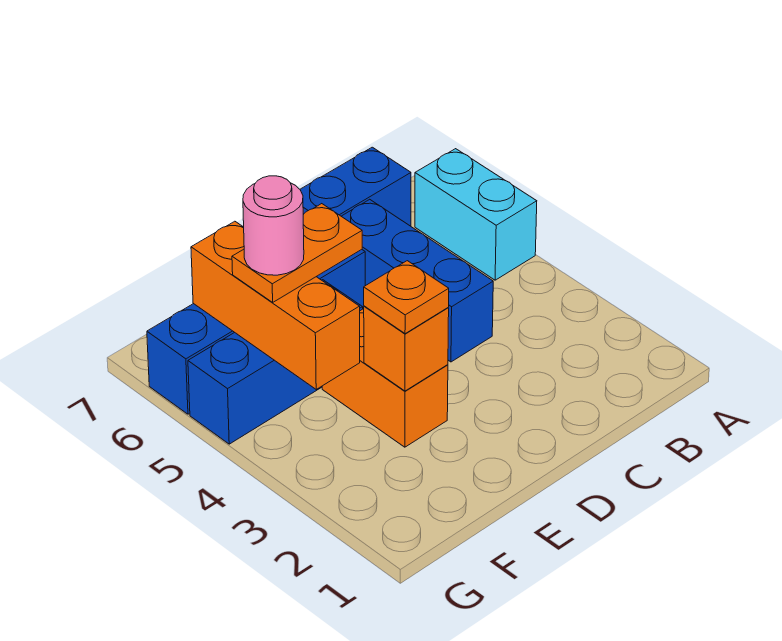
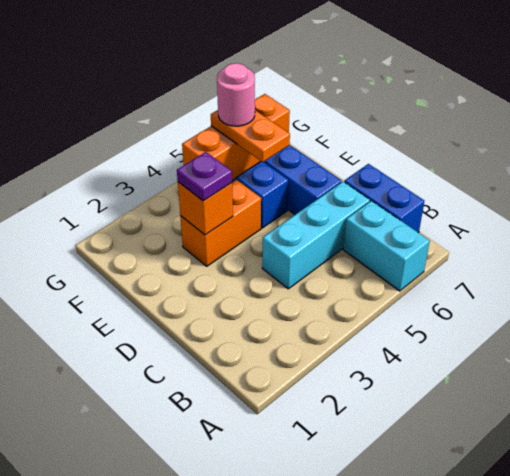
cyan brick A5:A6 level 1 -> cyan brick A6:B6 level 1
blue brick C4:C6 level 1 -> cyan brick C4:C6 level 1
orange plate E3 level 3 -> purple plate E3 level 3

